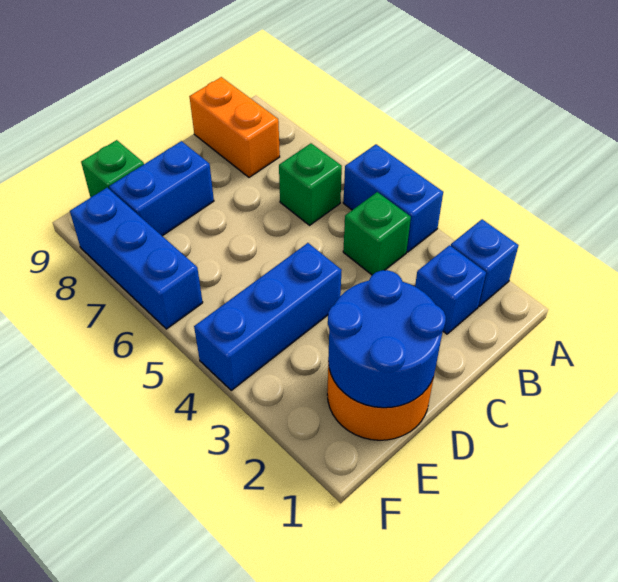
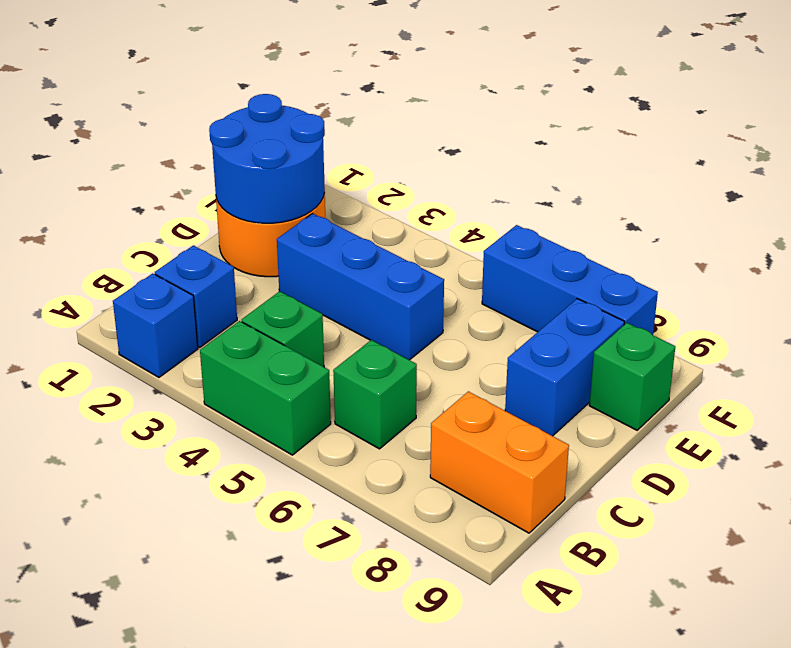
blue brick A4:A5 level 1 -> green brick A4:A5 level 1
blue brick D4:F4 level 1 -> blue brick D3:D5 level 1

